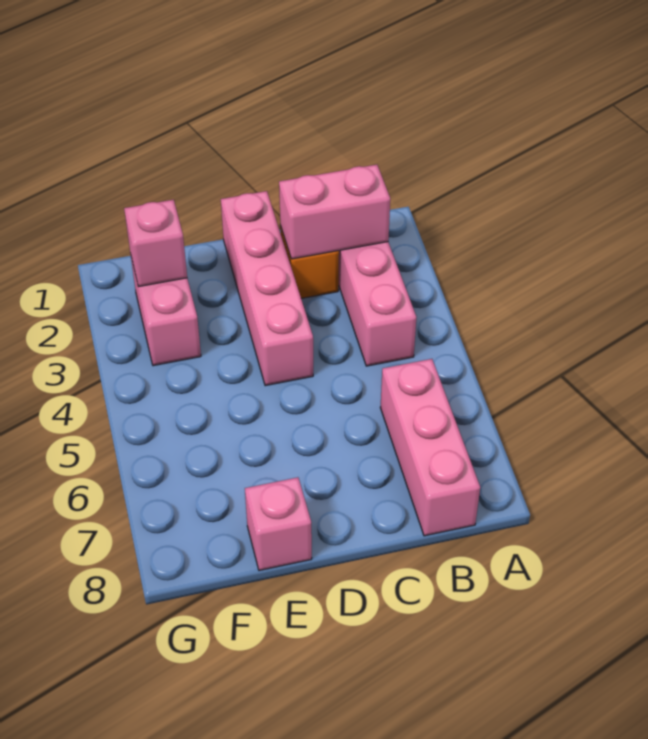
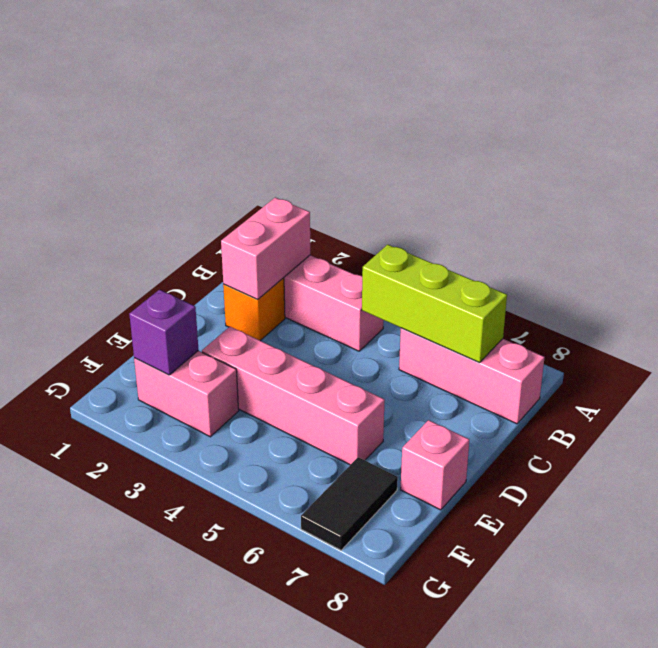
none -> lime brick B5:B7 level 2
pink brick D1:D4 level 1 -> pink brick E3:E6 level 1
pink brick F2 level 2 -> purple brick F2 level 2
none -> black tile F7:G7 level 1

